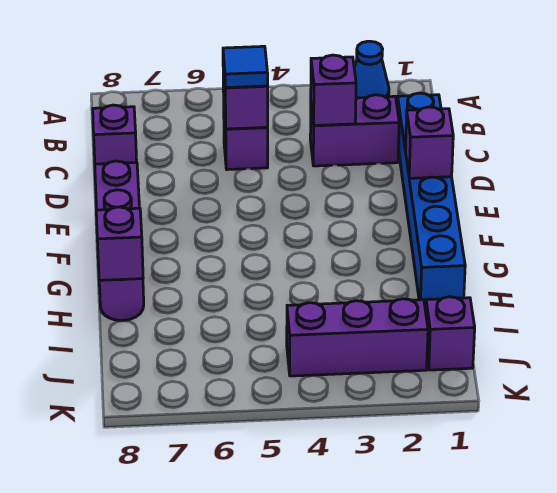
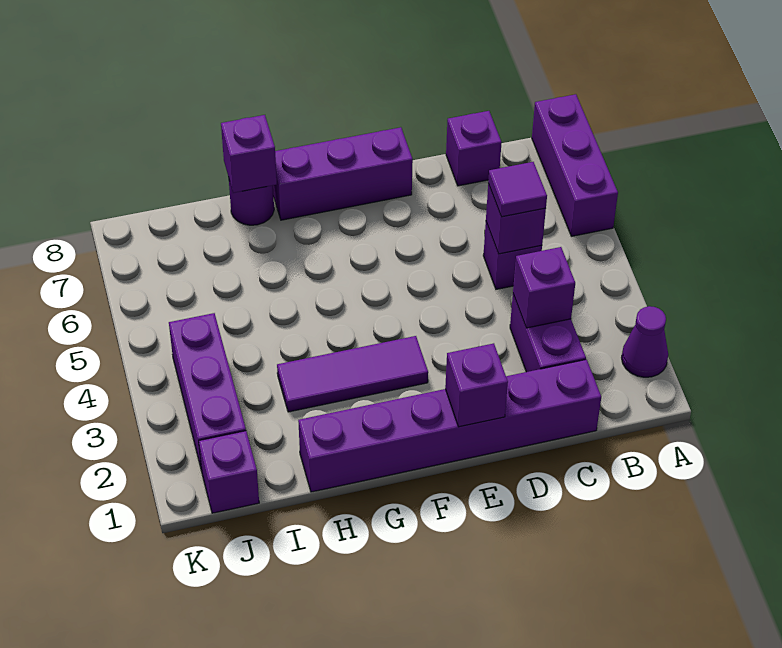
blue cone A2 level 1 -> purple cone A2 level 1
none -> purple brick A6:A8 level 1
blue brick C1:H1 level 1 -> purple brick C1:H1 level 1
blue tile C5 level 3 -> purple tile C5 level 3
none -> purple tile F3:H3 level 1

